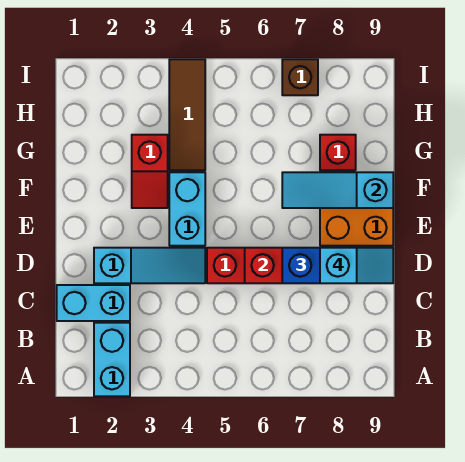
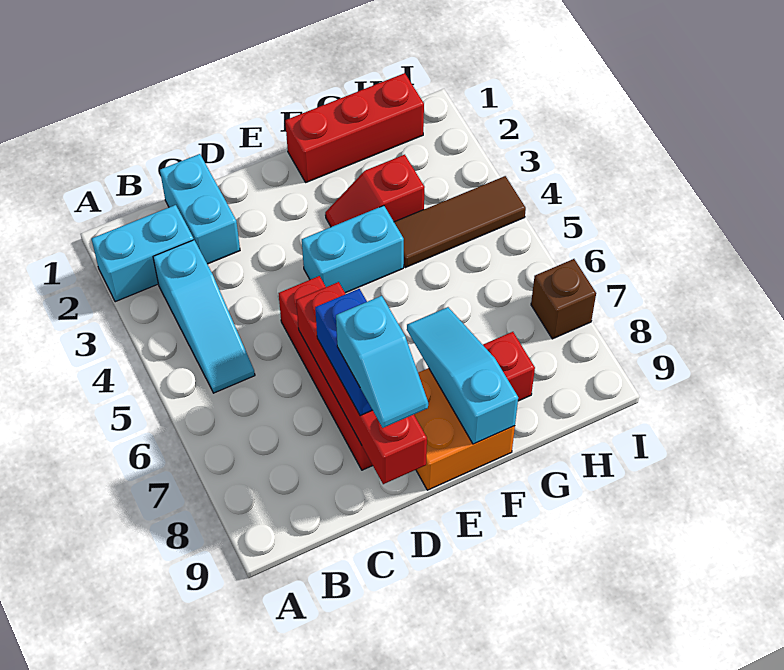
cyan slope D2:D4 level 1 top 2 -> cyan slope B3:B5 level 1 top 3
none -> red brick F1:H1 level 1

